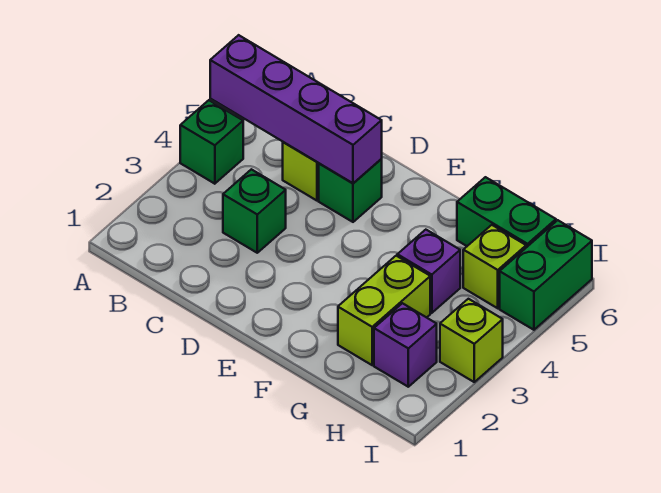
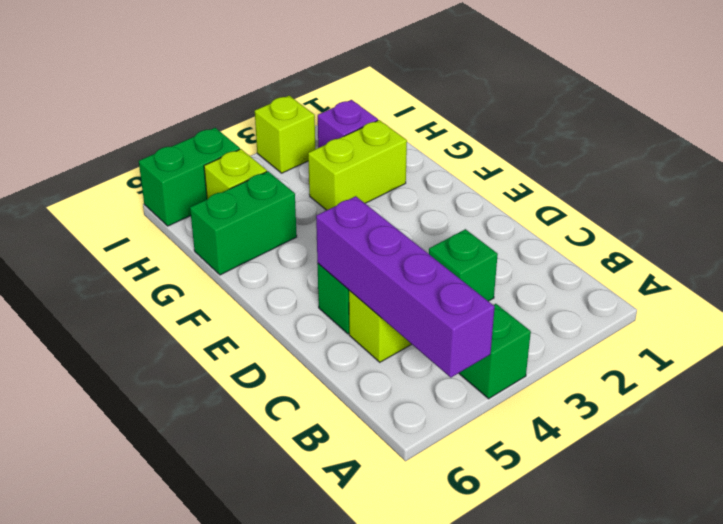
purple brick G4 level 1 -> none
green brick G6:H6 level 1 -> green brick G5:G6 level 1

